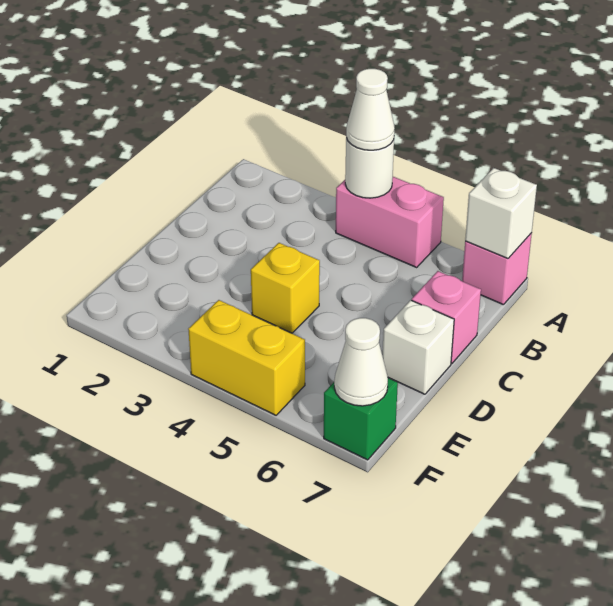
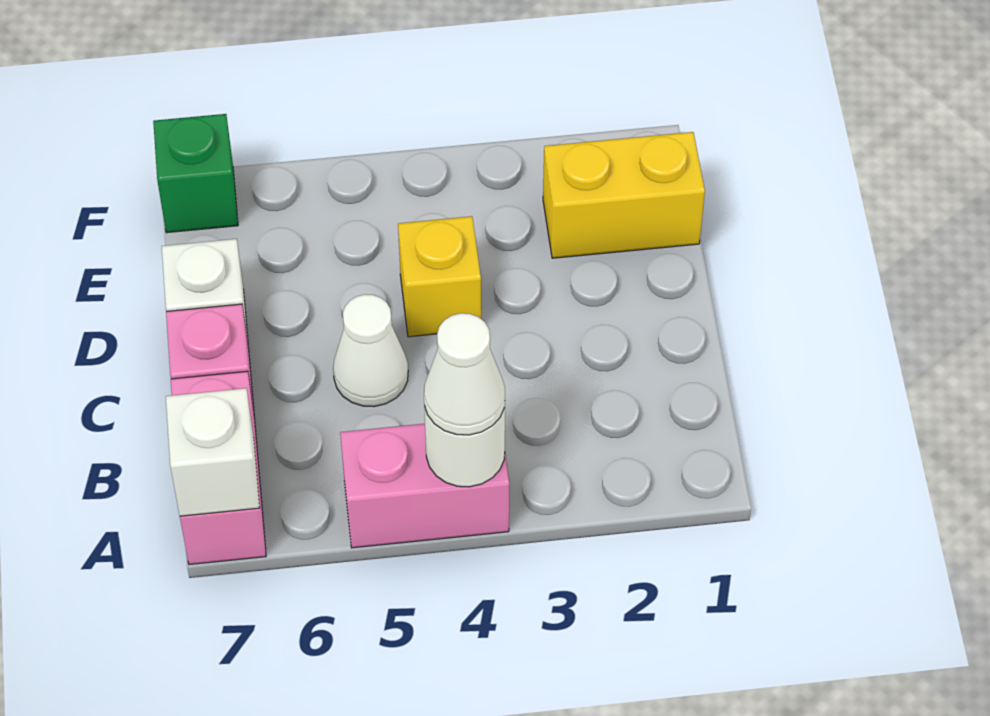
pink brick A7 level 1 -> pink brick A7:B7 level 1
yellow brick F4:F5 level 1 -> yellow brick E1:E2 level 1
white cone F7 level 2 -> white cone C5 level 1

